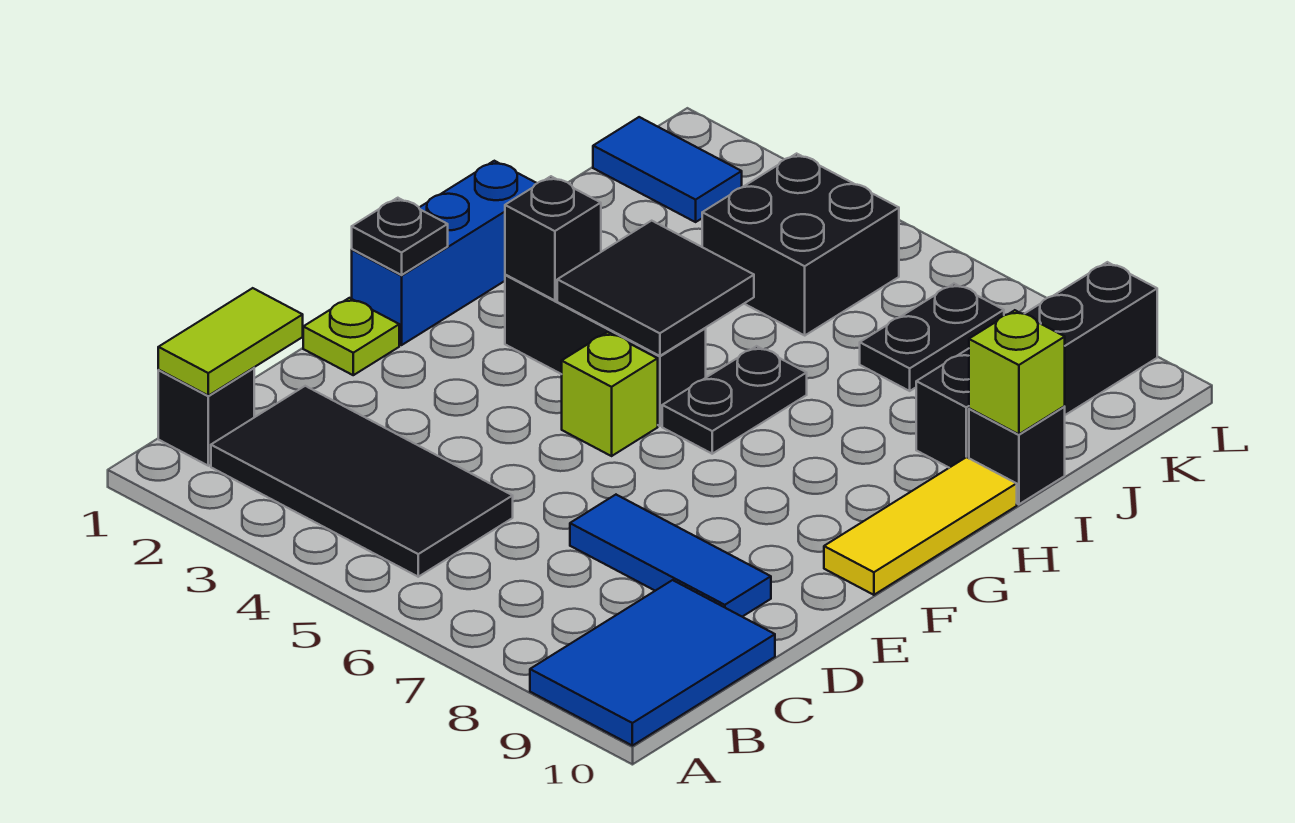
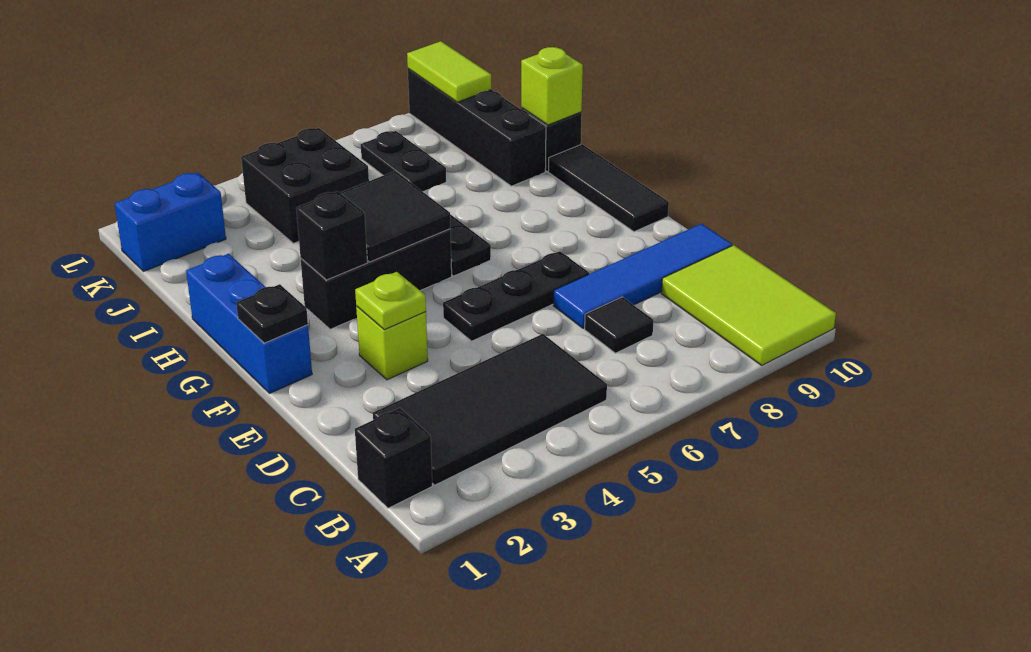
blue tile A9:C10 level 1 -> lime tile A9:C10 level 1
lime tile B1:C1 level 2 -> lime tile K9:L9 level 2
none -> black tile C7 level 1
blue tile D7:D9 level 1 -> blue tile D7:D10 level 1
lime plate E1 level 1 -> lime plate E3 level 2
none -> black plate E5:E7 level 1
lime brick F5 level 1 -> lime brick E3 level 1
yellow tile F10:H10 level 1 -> black tile F10:H10 level 1
blue tile K1:K2 level 1 -> blue brick K1:K2 level 1

